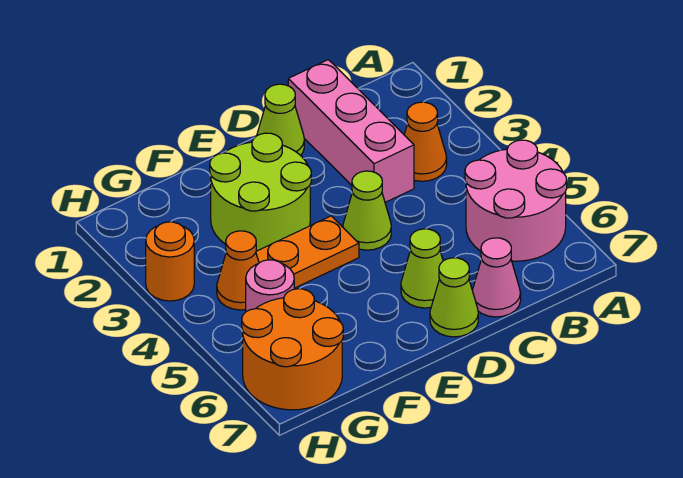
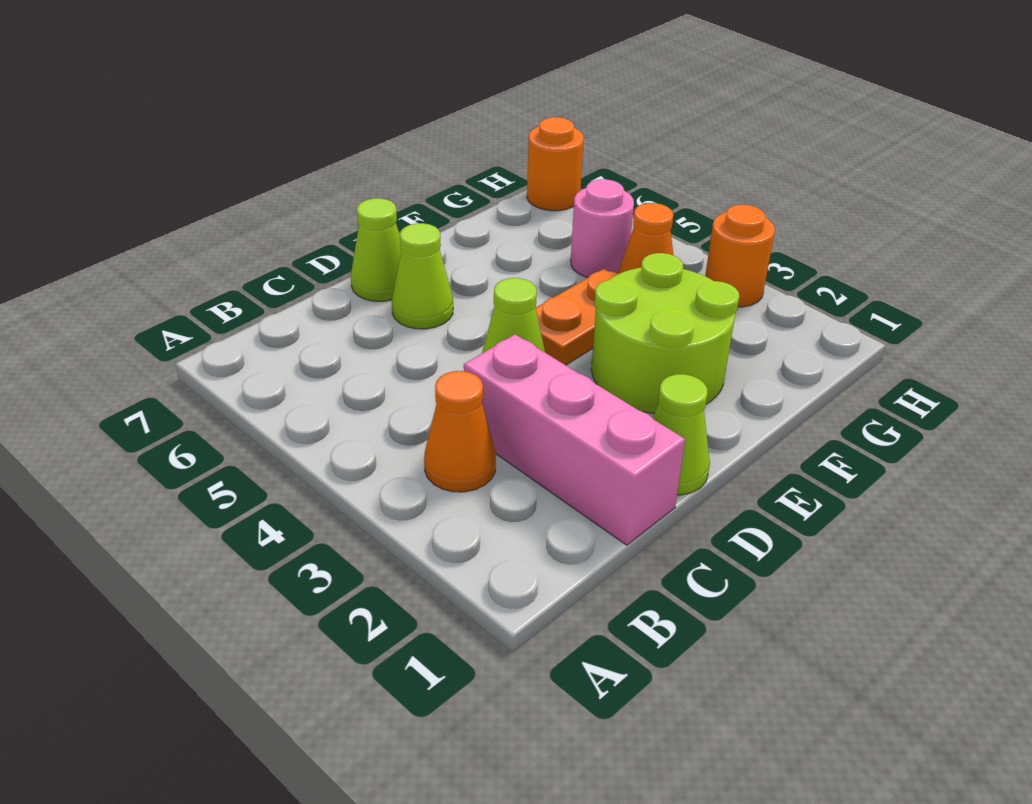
pink round brick A5:B6 level 1 -> none
pink cone C7 level 1 -> none
orange round brick G6:H7 level 1 -> orange round brick H7 level 1

